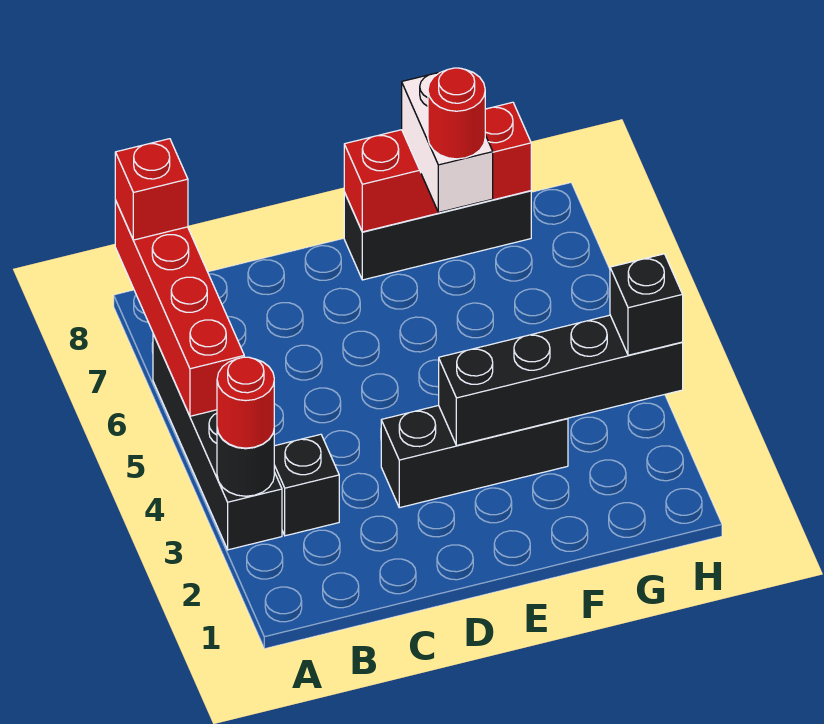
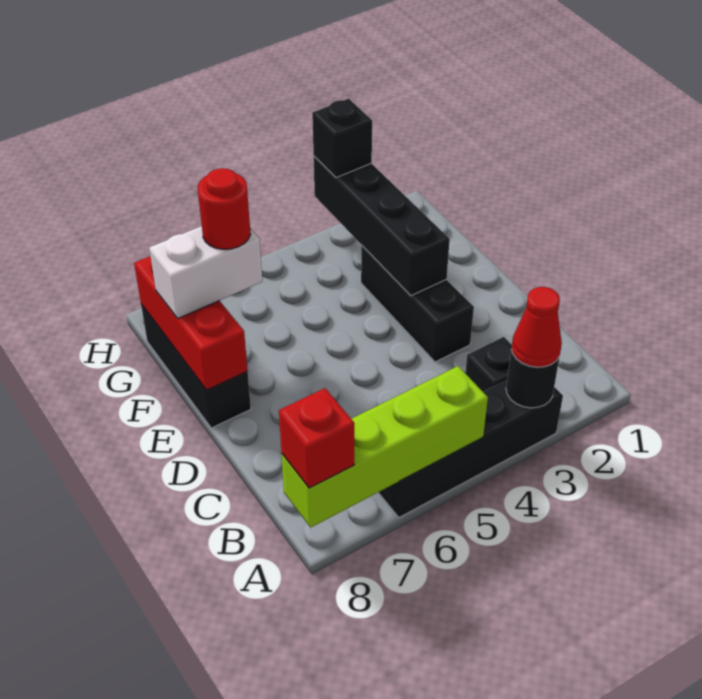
red round brick A3 level 3 -> red cone A3 level 3
red brick A5:A8 level 2 -> lime brick A5:A8 level 2

